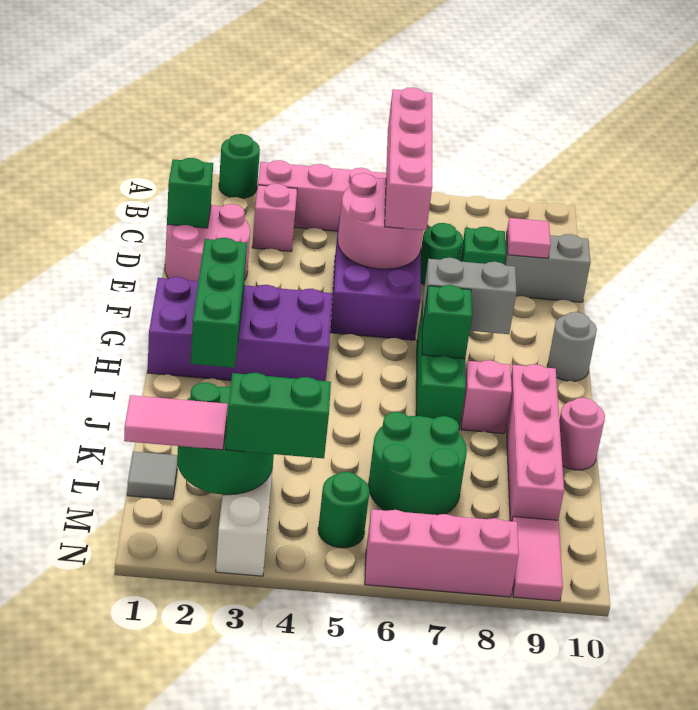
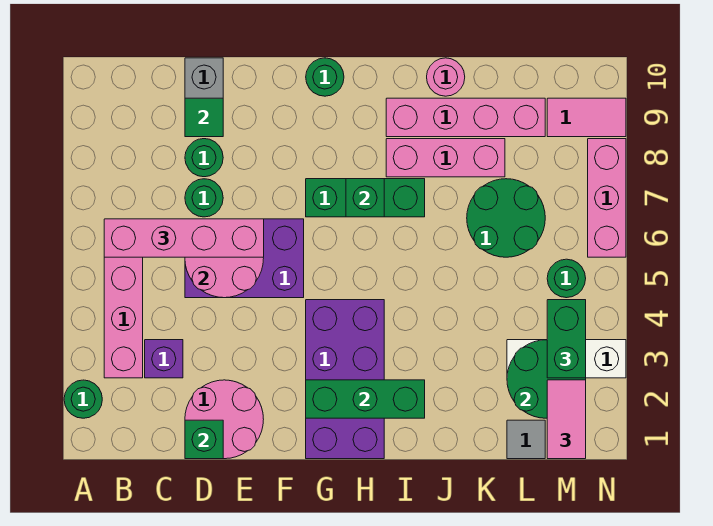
pink brick C3 level 1 -> purple brick C3 level 1
green brick D8 level 1 -> green round brick D8 level 1
pink tile D9 level 2 -> green tile D9 level 2
grey brick G7:G8 level 2 -> none
grey round brick G10 level 1 -> green round brick G10 level 1
pink brick I8 level 1 -> pink brick I8:K8 level 1

